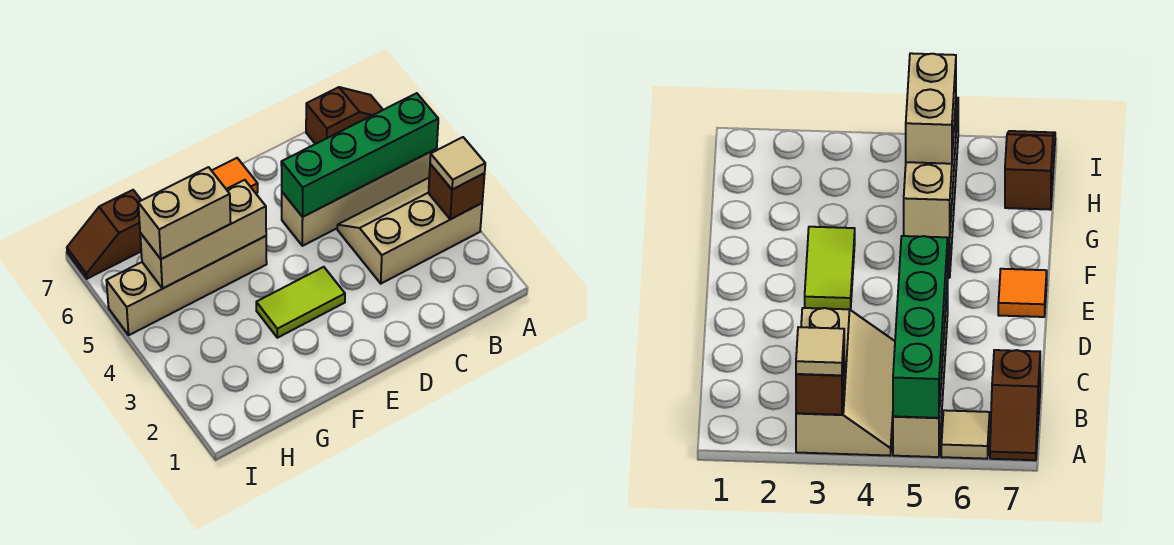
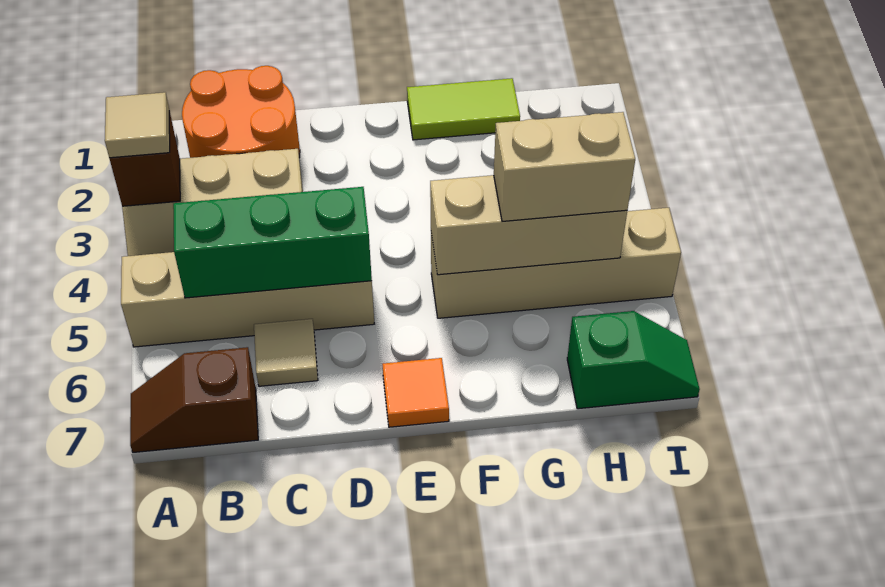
green brick A5:D5 level 2 -> green brick B5:D5 level 2
tan tile A6 level 1 -> tan tile C6 level 1
none -> orange round brick B1:C2 level 1
lime tile E3:F3 level 1 -> lime tile F1:G1 level 1
brown slope H7:I7 level 1 top H -> green slope H7:I7 level 1 top H

